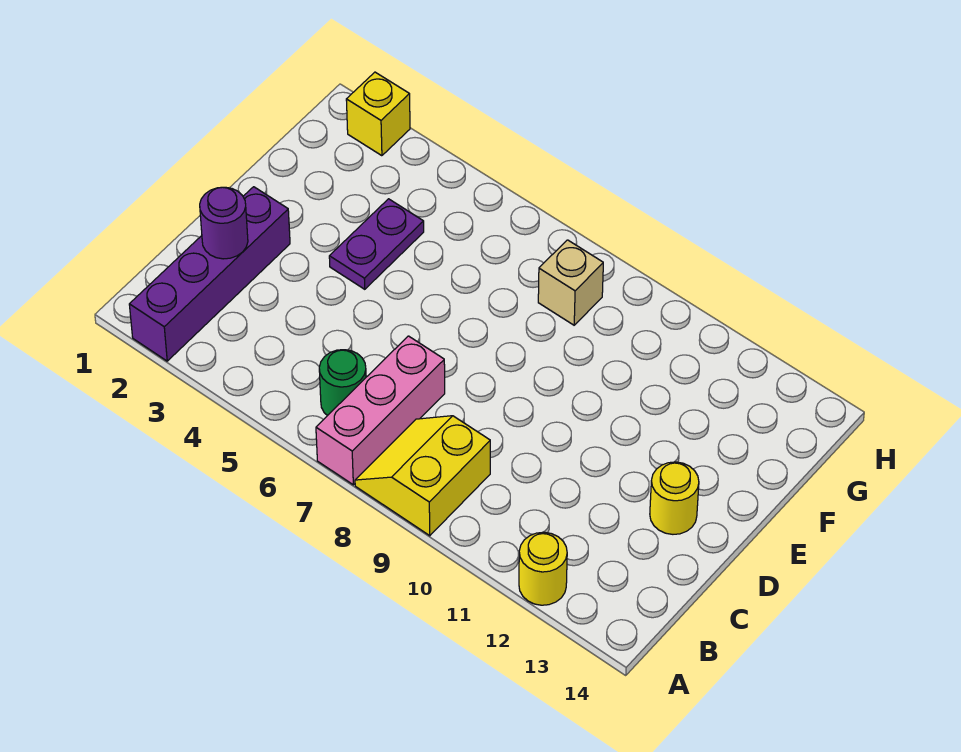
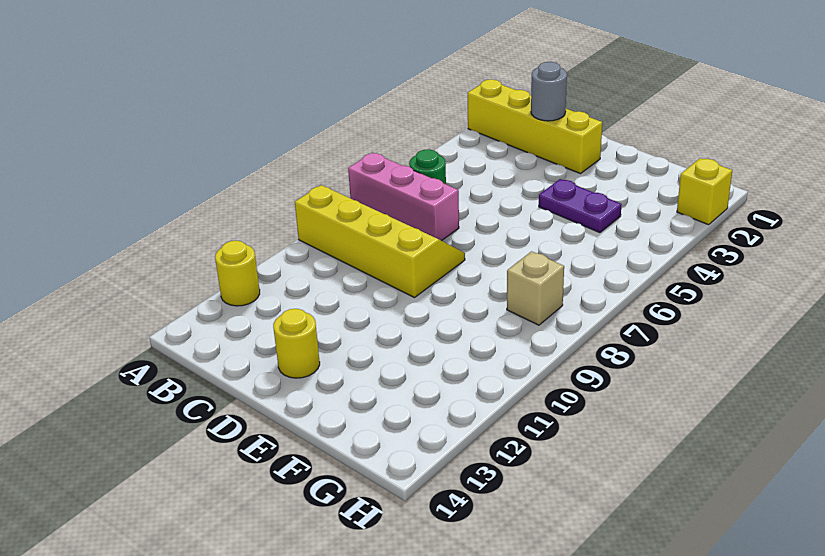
purple brick A2:D2 level 1 -> yellow brick A2:D2 level 1
yellow slope A8:B9 level 1 top 9 -> yellow slope A8:D9 level 1 top 9
purple round brick C2 level 2 -> grey round brick C2 level 2

